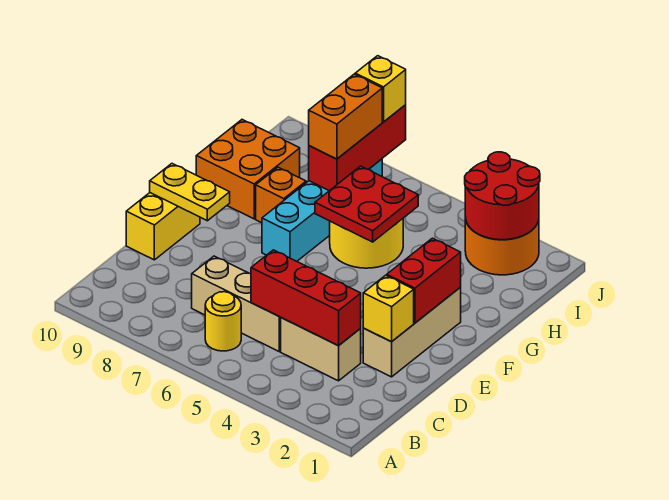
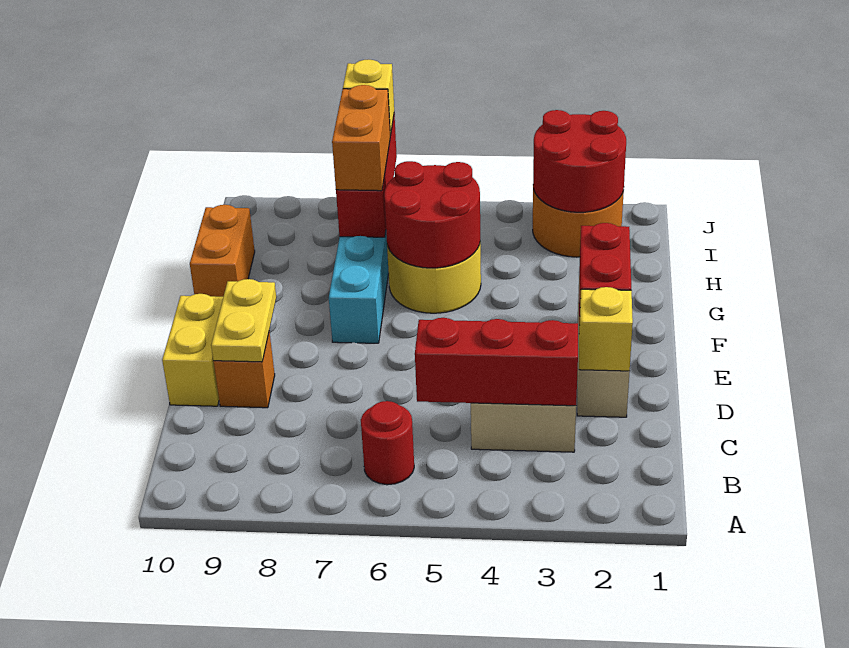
yellow round brick B6 level 1 -> red round brick B6 level 1
tan brick C5:C7 level 1 -> none
yellow plate E9:E10 level 2 -> yellow plate D9:E9 level 2
red plate G5:H6 level 2 -> red round brick G5:H6 level 2
orange brick G8 level 1 -> orange brick D9 level 1
orange brick G9:H10 level 1 -> orange brick G10:H10 level 1

